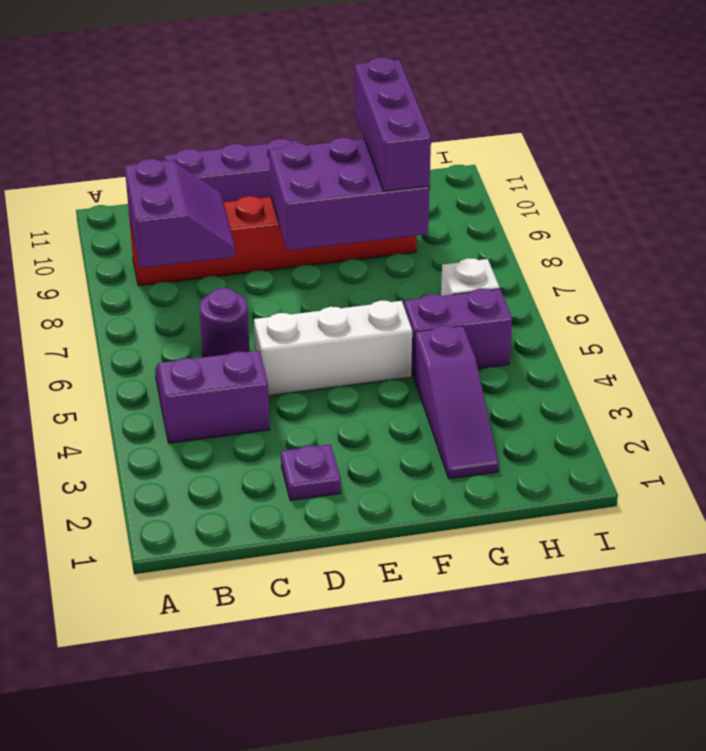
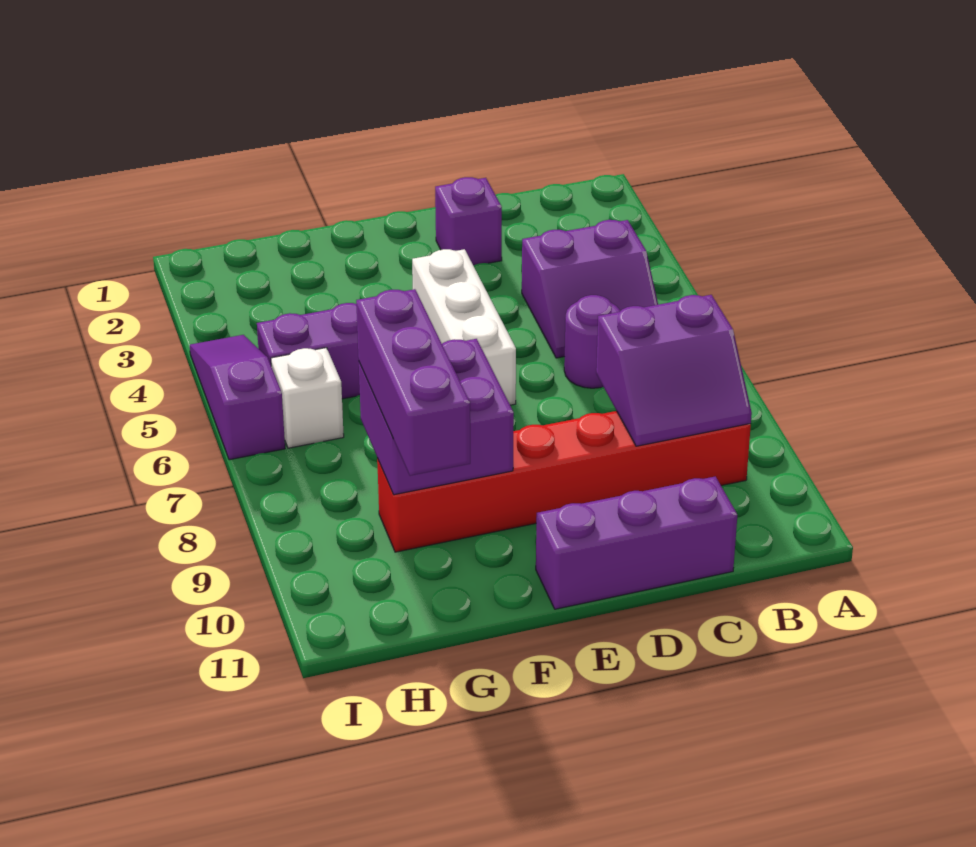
purple slope B8:C9 level 2 top B -> purple slope B8:C9 level 2 top 8
purple plate D2 level 1 -> purple brick D2 level 1
white brick D5:F5 level 1 -> white brick E4:E6 level 1
purple brick E8:G9 level 2 -> purple brick F8:G9 level 2
purple slope G2:G4 level 1 top 4 -> purple slope I4:I6 level 1 top 6

